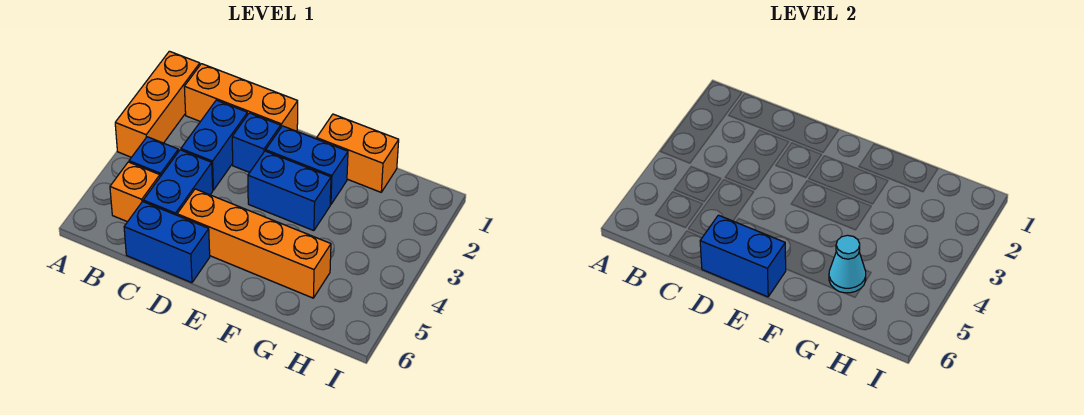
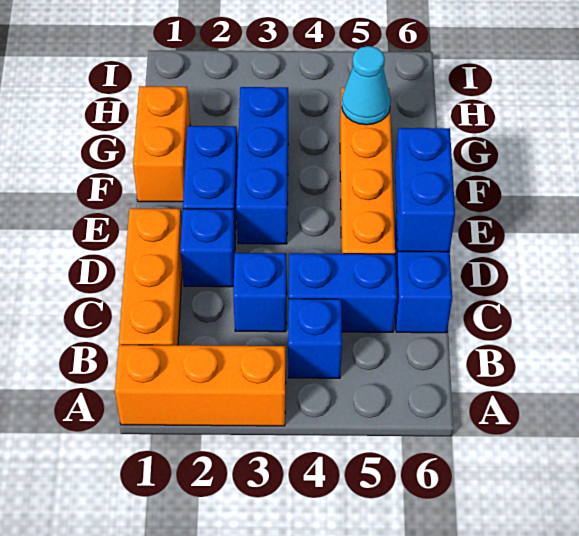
orange brick B5 level 1 -> none
blue brick C2:C3 level 1 -> blue brick C3 level 1
blue brick E3:F3 level 1 -> blue brick E3:G3 level 1

